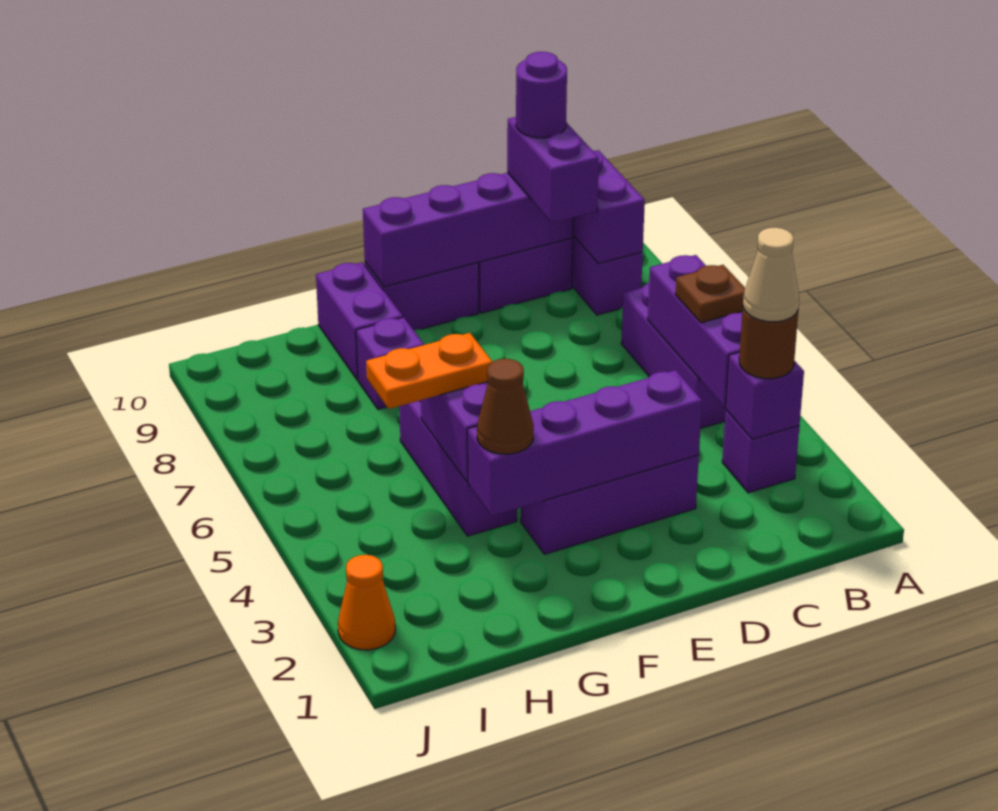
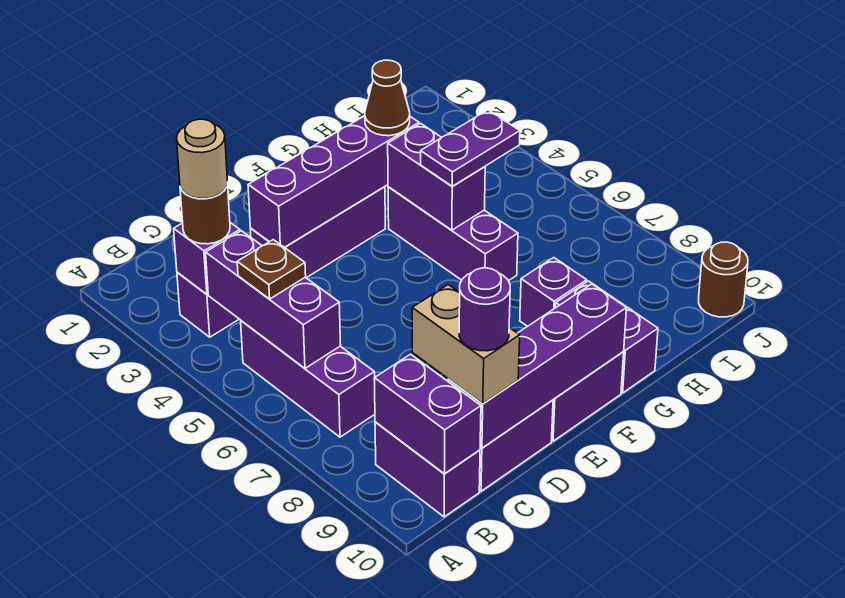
tan cone B3 level 4 -> tan round brick B3 level 4
purple brick C9:C10 level 3 -> tan brick C9:C10 level 3
orange plate G5:H5 level 3 -> purple plate G5:H5 level 3
orange cone J2 level 1 -> none
none -> brown round brick J10 level 1

